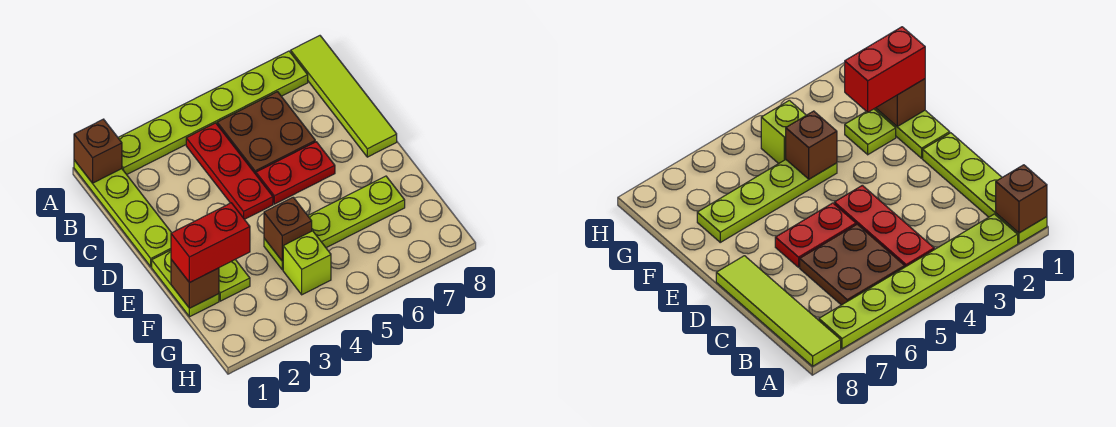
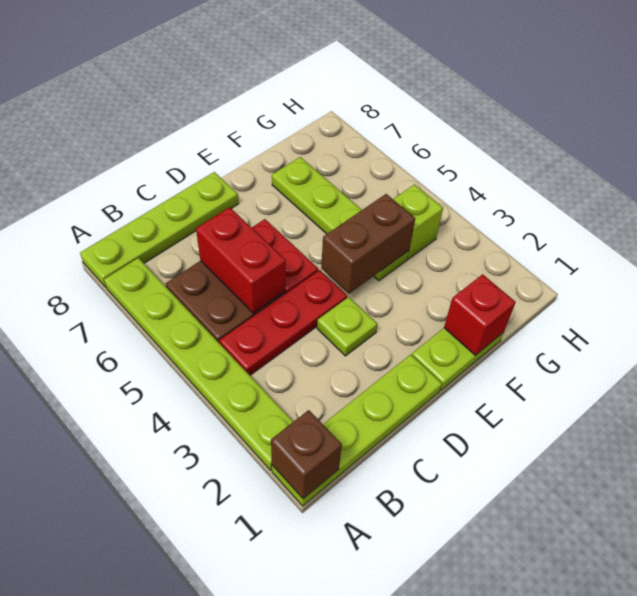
lime tile A8:D8 level 1 -> lime plate A8:D8 level 1
brown brick F1 level 2 -> red brick F1 level 2
red brick F1:F2 level 3 -> red brick C5:C6 level 2
lime plate F2 level 1 -> lime plate D3 level 1
brown brick F4 level 2 -> brown brick E4:F4 level 2

